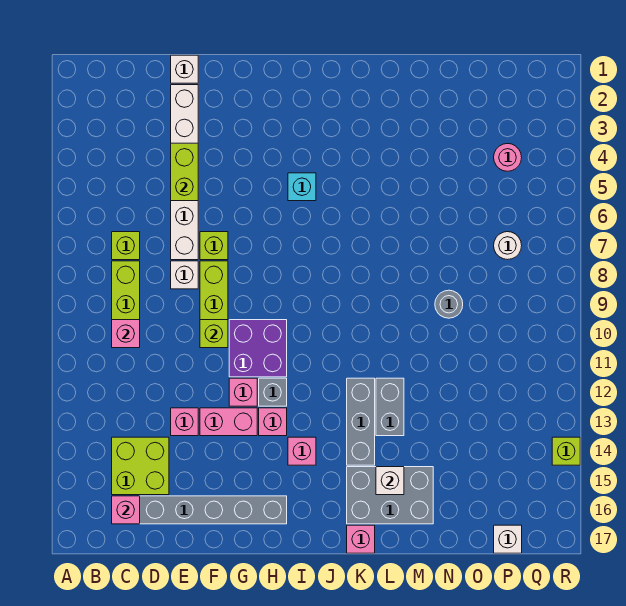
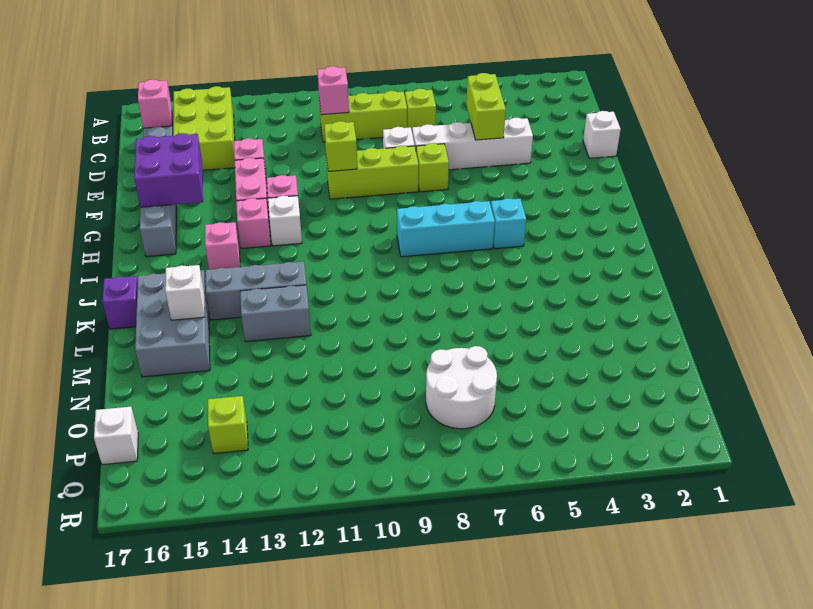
lime brick C14:D15 level 1 -> lime brick B14:D15 level 1
white brick E2:E7 level 1 -> white brick E4:E7 level 1
lime brick E4:E5 level 2 -> lime brick D5:E5 level 2
purple brick G10:H11 level 1 -> purple brick F15:G16 level 2
grey brick H12 level 1 -> white brick H12 level 1
none -> cyan brick I6:I8 level 1
pink brick K17 level 1 -> purple brick K17 level 1
grey round brick N9 level 1 -> none
pink round brick P4 level 1 -> none
white round brick P7 level 1 -> white round brick O7:P8 level 1
lime brick R14 level 1 -> lime brick P14 level 1

